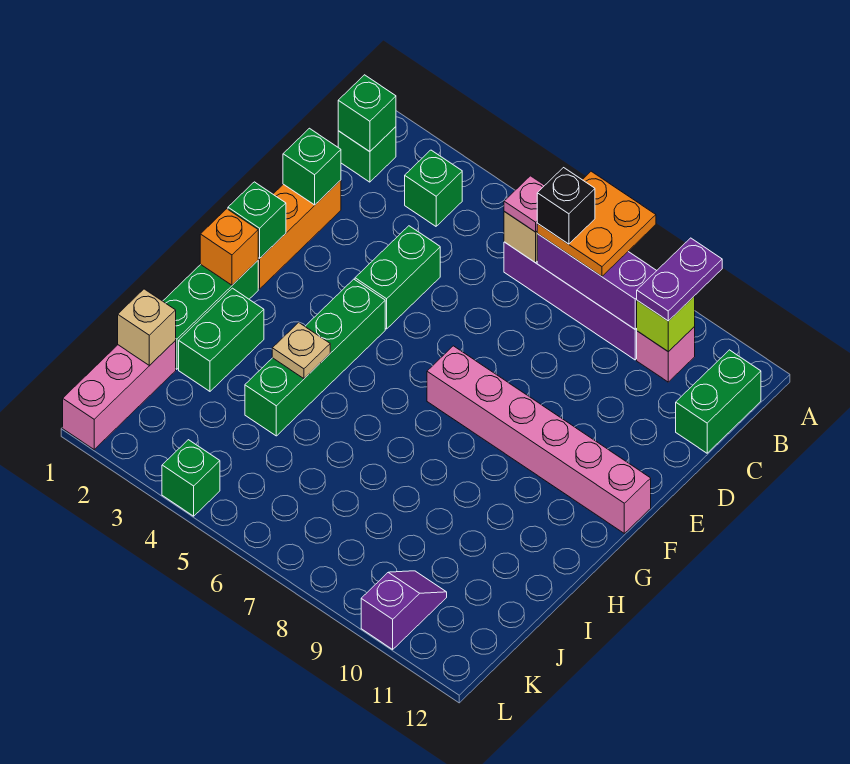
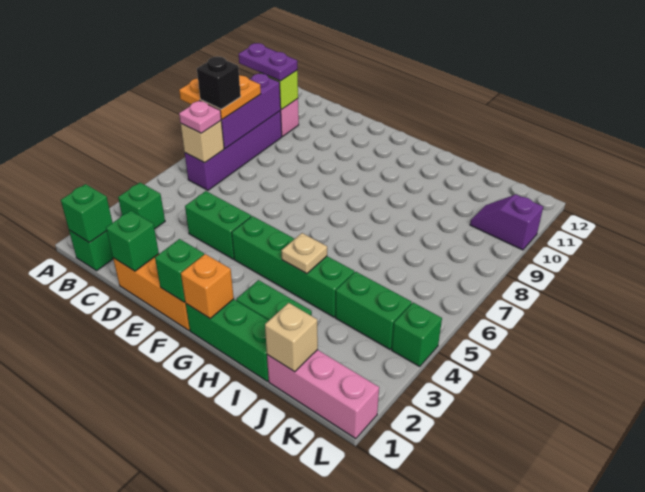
green brick B12:C12 level 1 -> green brick J4:K4 level 1
pink brick F7:F12 level 1 -> none

